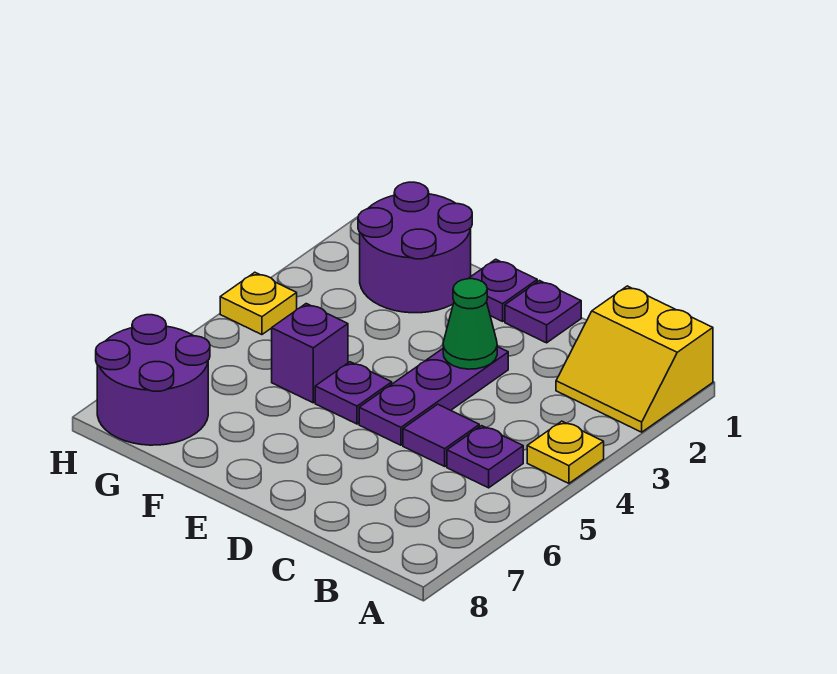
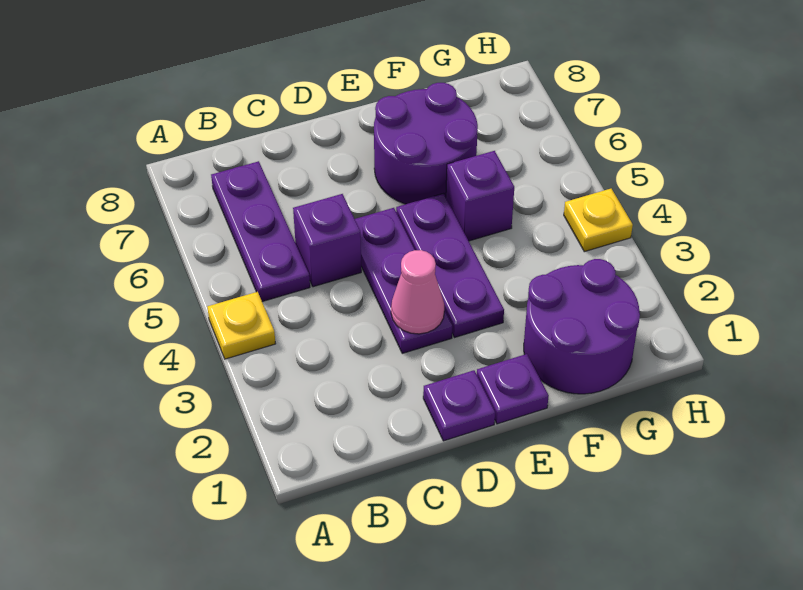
yellow slope A1:B2 level 1 top 1 -> none
purple plate B5 level 1 -> purple plate B5:B7 level 1
purple tile C5 level 1 -> purple brick C5 level 1
green cone D3 level 2 -> pink cone D3 level 2
purple plate E5 level 1 -> purple plate E3:E5 level 1
purple round brick G7:H8 level 1 -> purple round brick E6:F7 level 1

